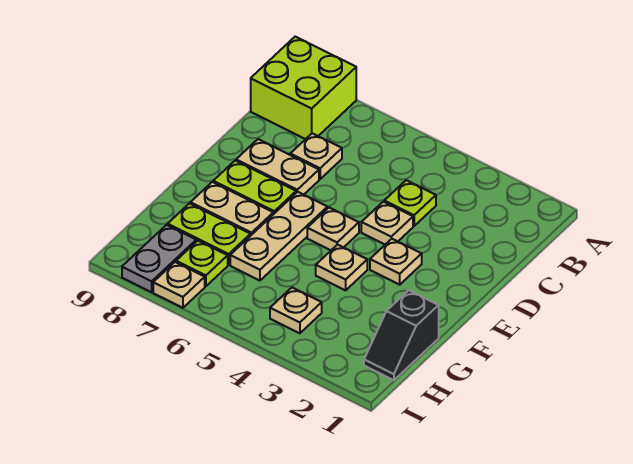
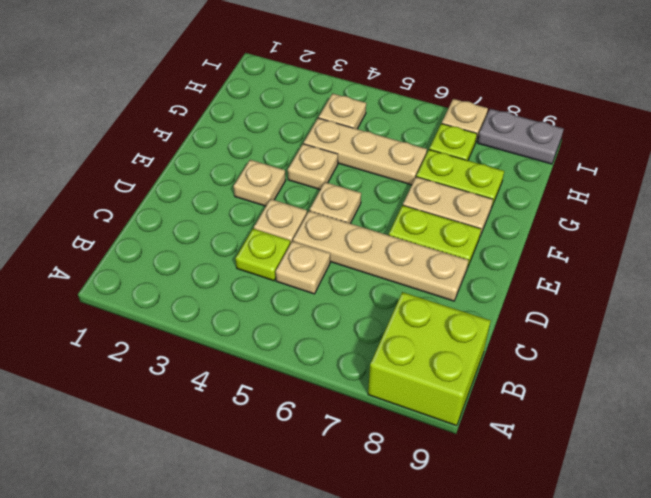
tan plate C7 level 1 -> tan plate C5 level 1
tan plate D7:D8 level 1 -> tan plate D5:D8 level 1
tan plate E6:G6 level 1 -> tan plate G4:G6 level 1
black slope G1:H1 level 1 top G -> none
grey plate H8:I8 level 1 -> grey plate I8:I9 level 1

